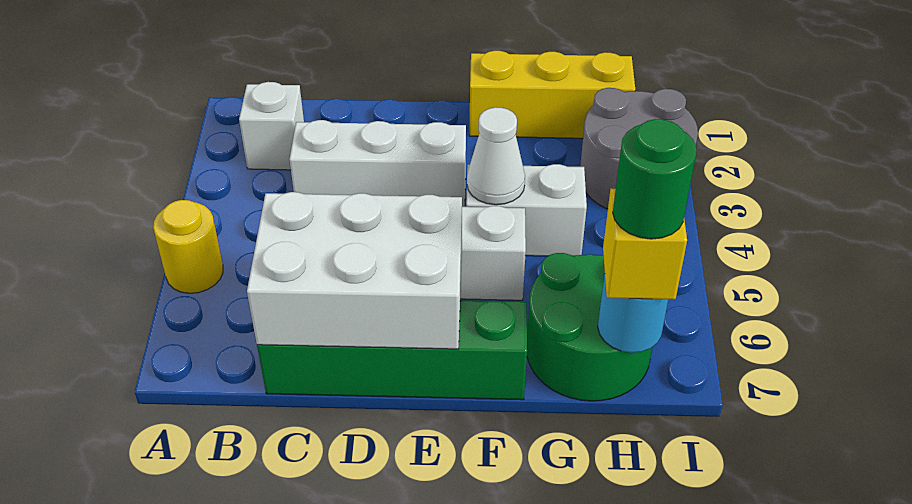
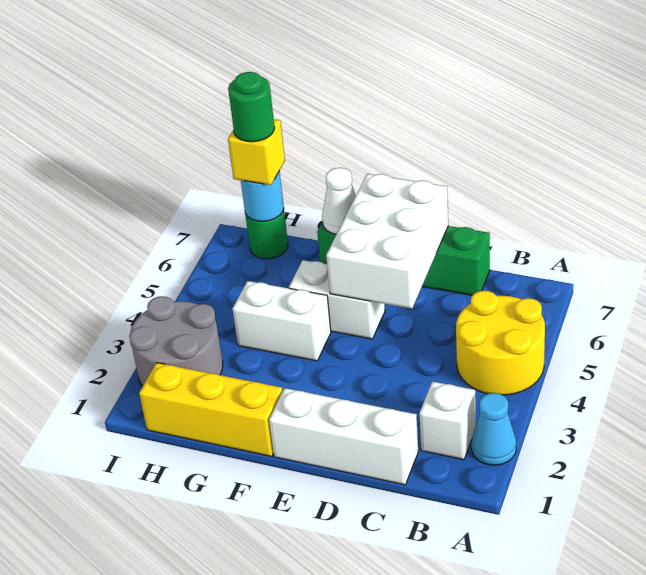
none -> cyan cone A2 level 1
yellow round brick A5 level 1 -> yellow round brick A4:B5 level 1
white brick C3:E3 level 1 -> white brick C1:E1 level 1
white brick C6:E7 level 2 -> white brick D5:E7 level 2
white cone F4 level 2 -> white cone F7 level 2
green round brick G6:H7 level 1 -> green round brick H7 level 1

